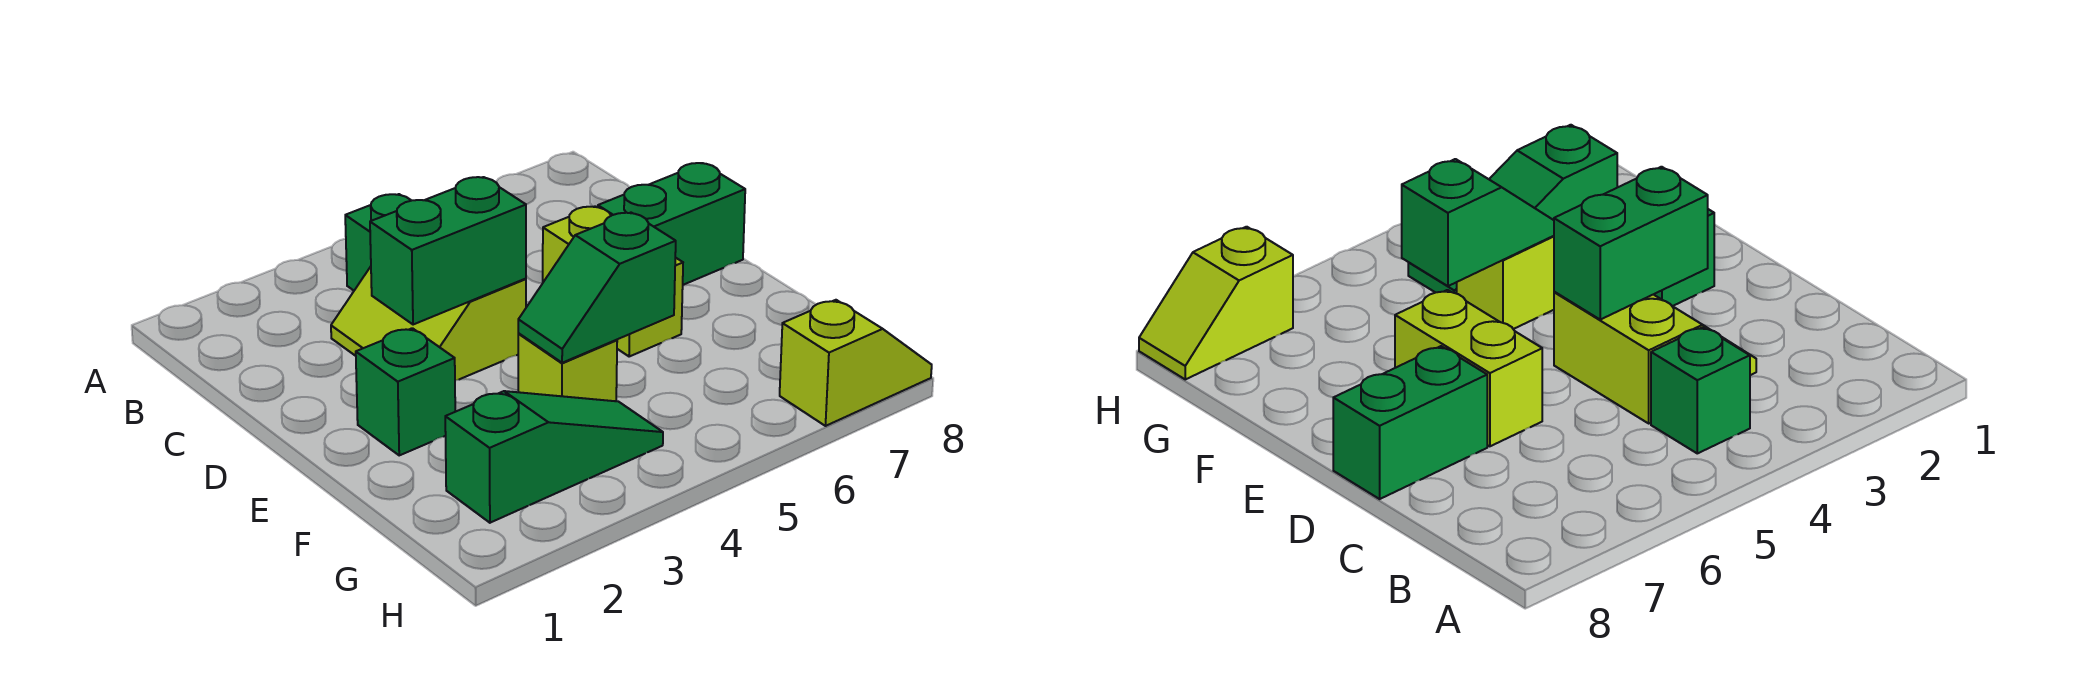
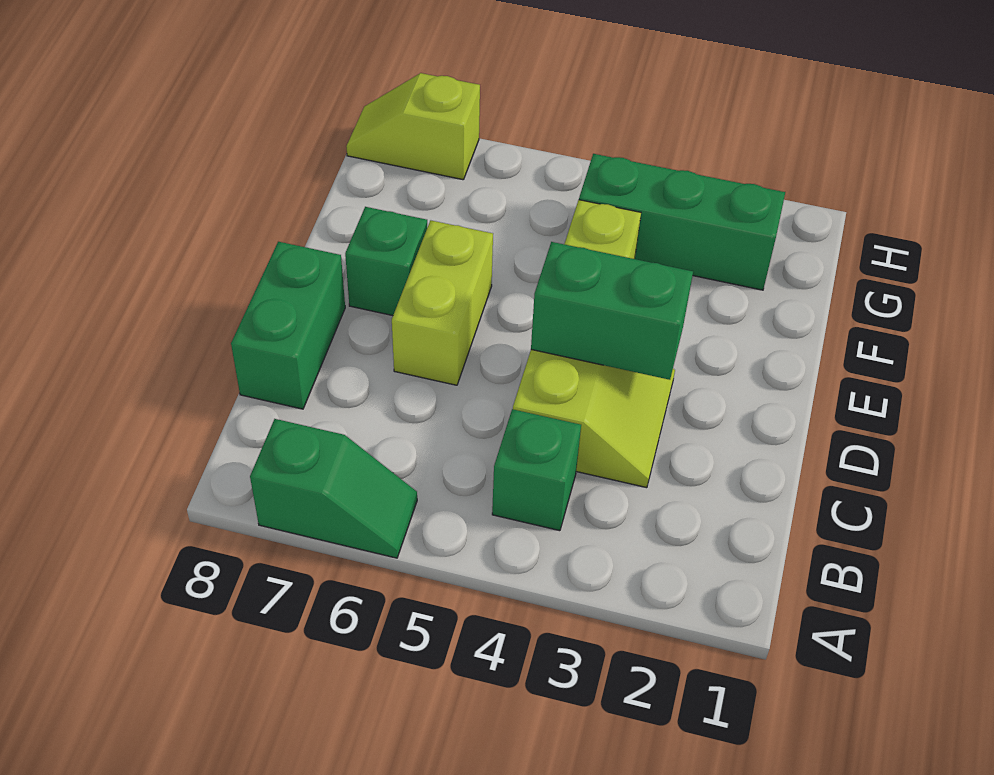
green brick D7:D8 level 1 -> green brick C8:D8 level 1
green brick E2 level 1 -> green brick E7 level 1
green slope F4:F5 level 2 top 5 -> green slope A6:A7 level 1 top 7
green slope G2:G4 level 1 top 2 -> green brick G2:G4 level 1

